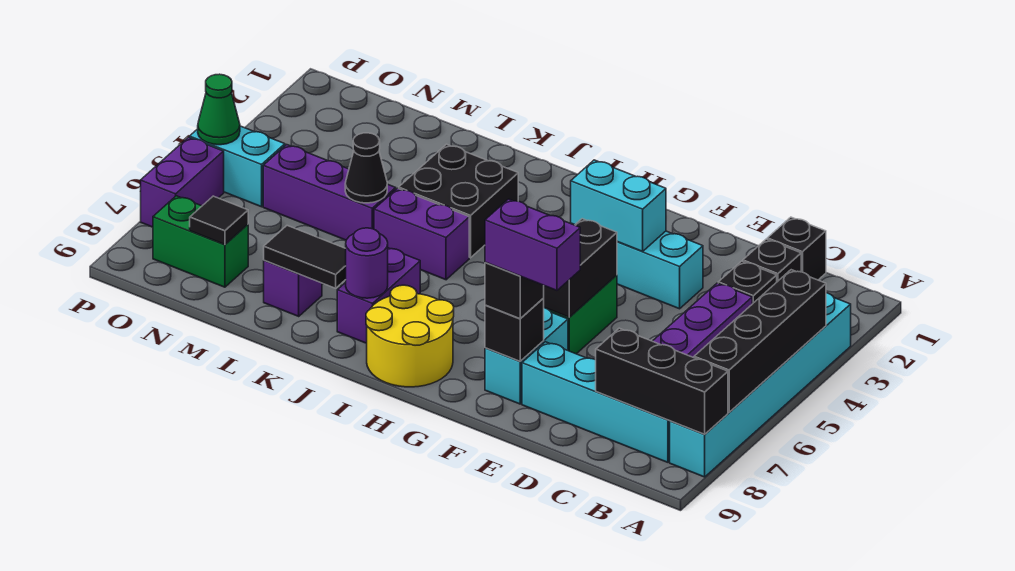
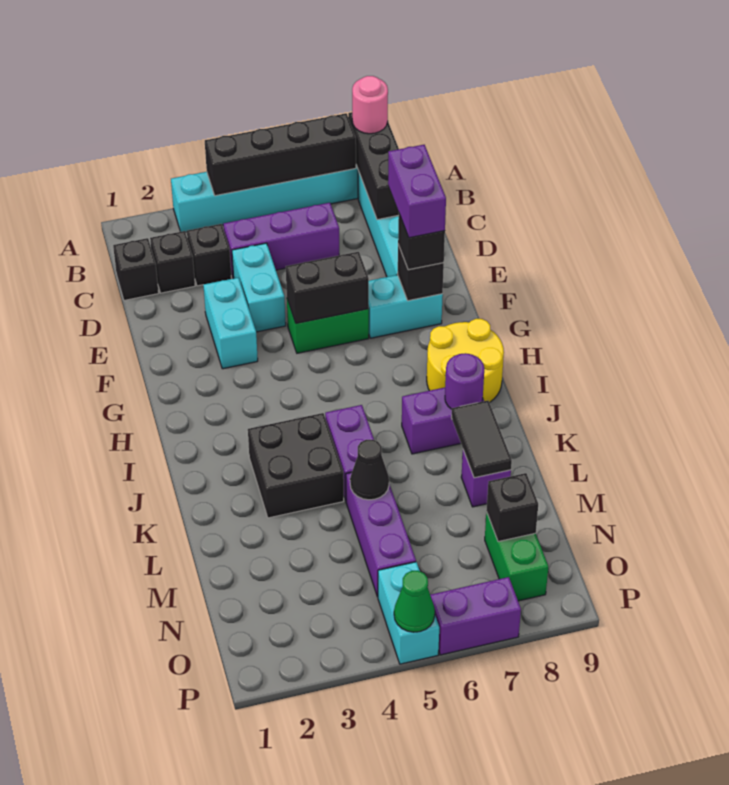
none -> pink round brick A8 level 3
cyan brick F3:G3 level 2 -> cyan brick D4:E4 level 1
black tile N8 level 2 -> black brick N8 level 2

